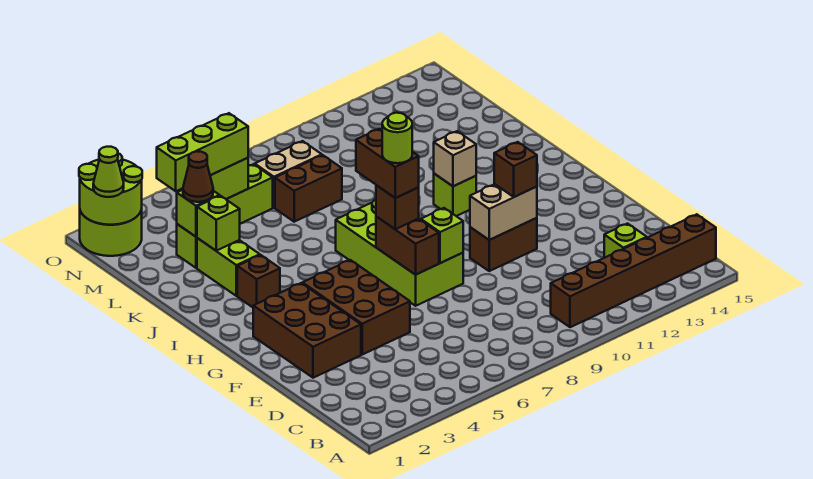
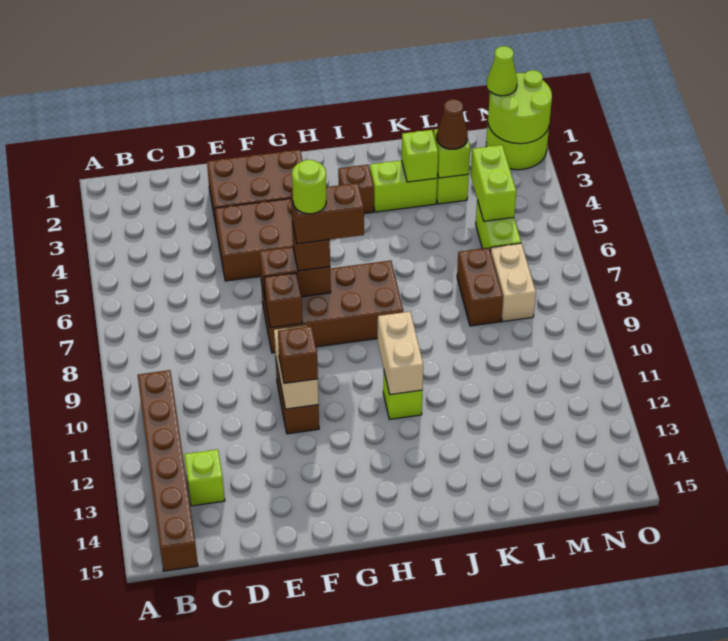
lime brick F7:I8 level 1 -> brown brick F7:I8 level 1
lime brick F8 level 2 -> brown brick F8 level 2
tan brick I11 level 2 -> tan brick I10:I11 level 2
lime brick M3:M5 level 3 -> none

